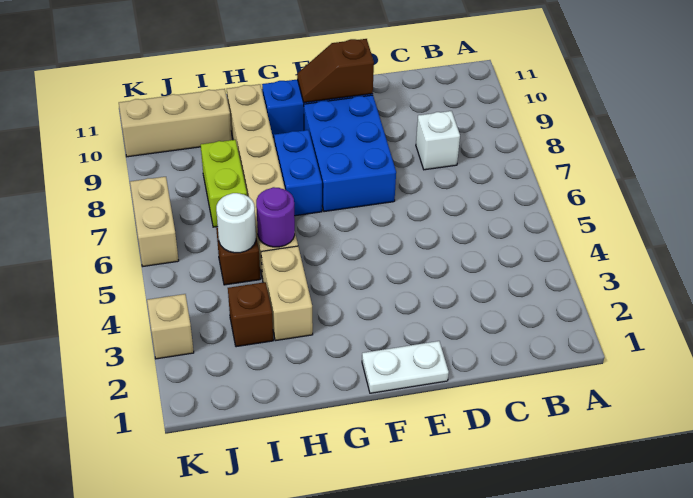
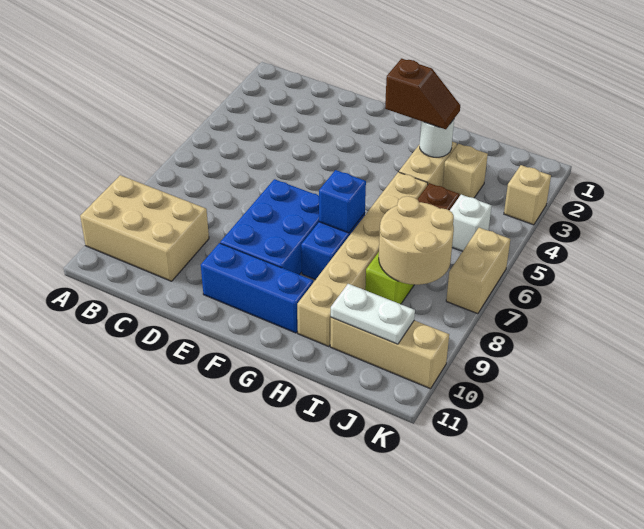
none -> tan brick A9:C10 level 1
white brick C8 level 1 -> white brick J5 level 1
white plate E1:F1 level 1 -> white plate I10:J10 level 2
brown slope E10:F10 level 2 top E -> brown slope G3:H3 level 3 top G
none -> blue brick G7 level 2
purple round brick H5 level 2 -> none
brown brick I3 level 1 -> tan brick I3 level 1
white round brick I5 level 2 -> white round brick H3 level 2
none -> tan round brick I7:J8 level 2

